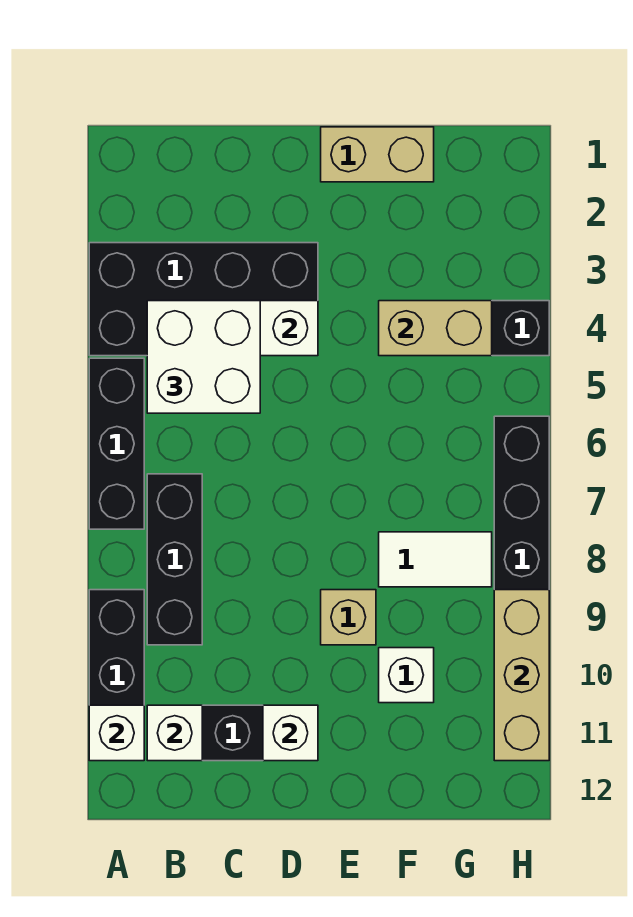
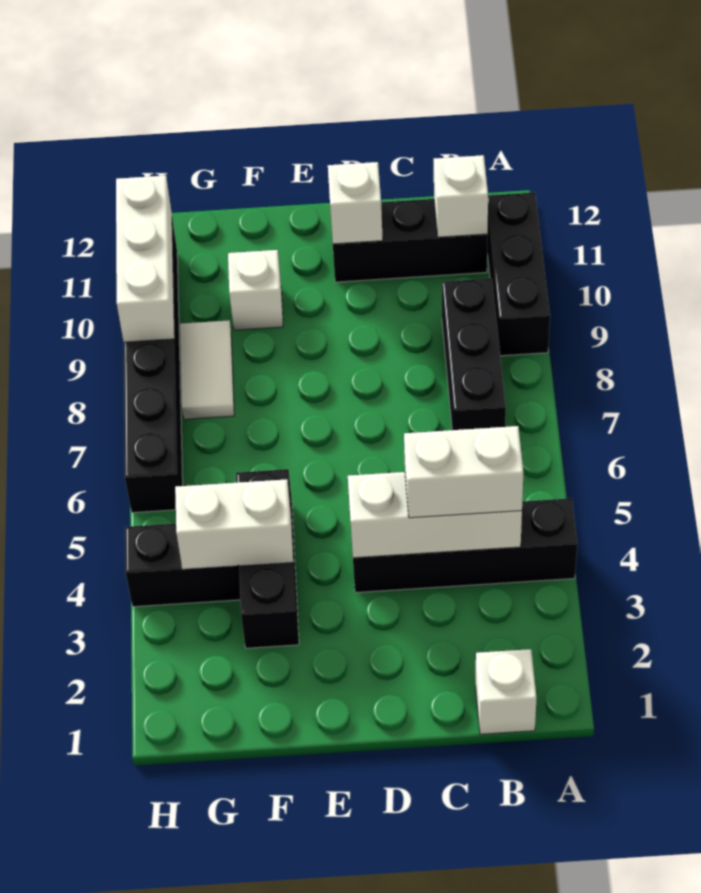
black brick A3:D4 level 1 -> black brick A4:D4 level 1
black brick A5:A7 level 1 -> black brick F3:F5 level 1
white brick A11 level 2 -> white brick B1 level 1
white brick B4:C5 level 3 -> white brick B4:C4 level 3
tan brick E1:F1 level 1 -> none
tan brick E9 level 1 -> none
tan brick F4:G4 level 2 -> white brick F4:G4 level 2
white tile F8:G8 level 1 -> white tile G8:G9 level 1
tan brick H9:H11 level 2 -> white brick H9:H11 level 2

